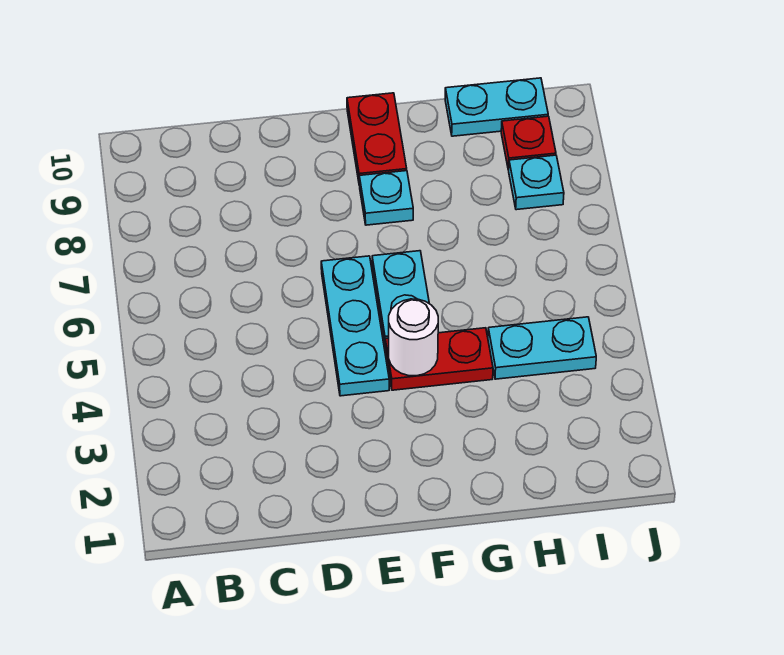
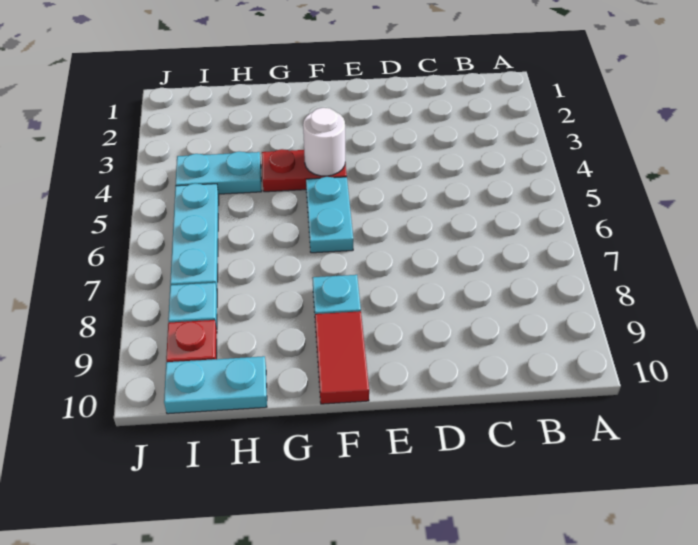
cyan plate E4:E6 level 1 -> cyan plate I5:I7 level 1
red plate F9:F10 level 1 -> red tile F9:F10 level 1

